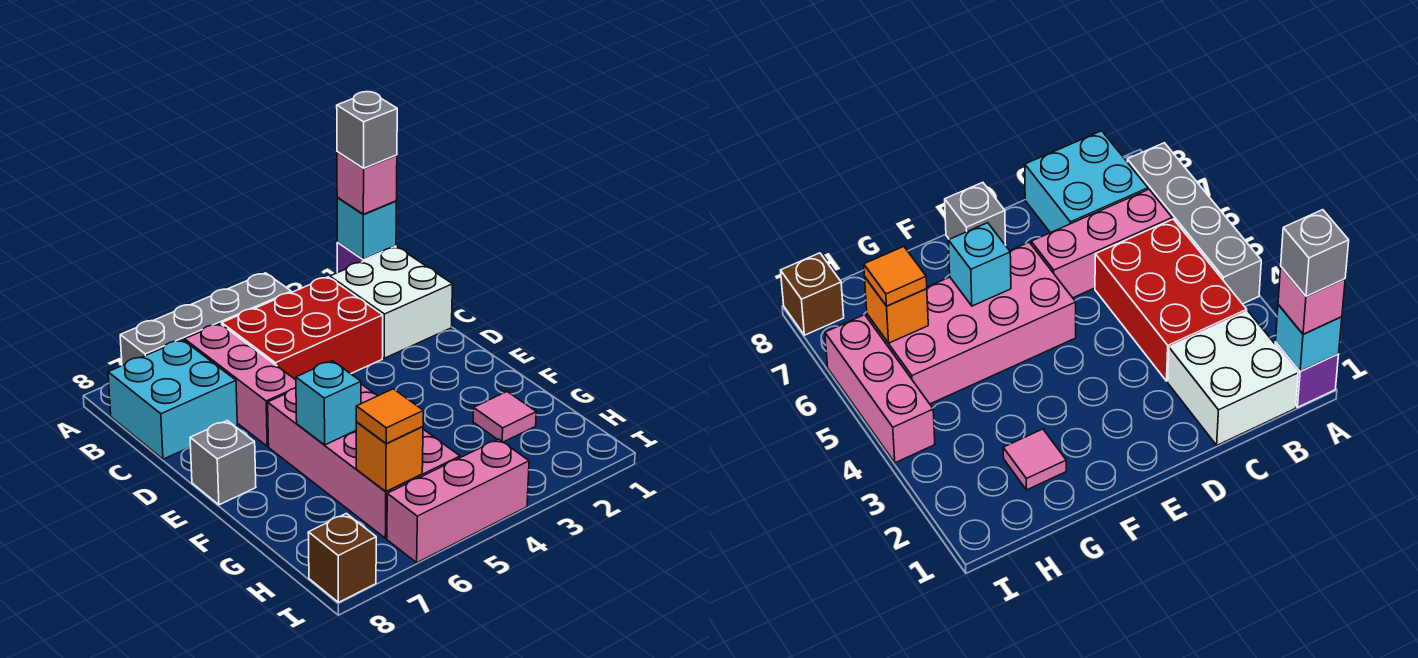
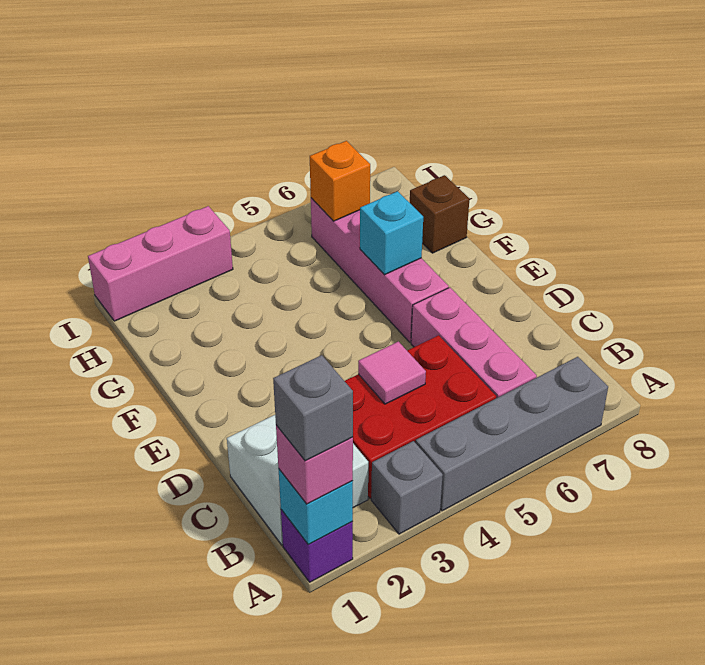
cyan brick B7:C8 level 1 -> none
pink brick E5:H6 level 1 -> pink brick E6:H6 level 1
grey brick E8 level 1 -> grey brick A3 level 1
pink tile G2 level 1 -> pink tile C4 level 2
orange tile H6 level 3 -> none
pink brick I4:I6 level 1 -> pink brick I1:I3 level 1
brown brick I8 level 1 -> brown brick G8 level 1

